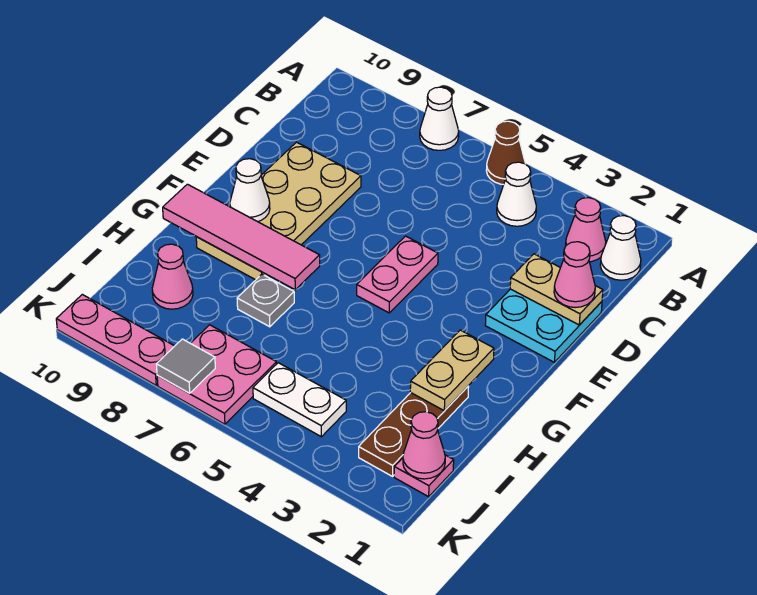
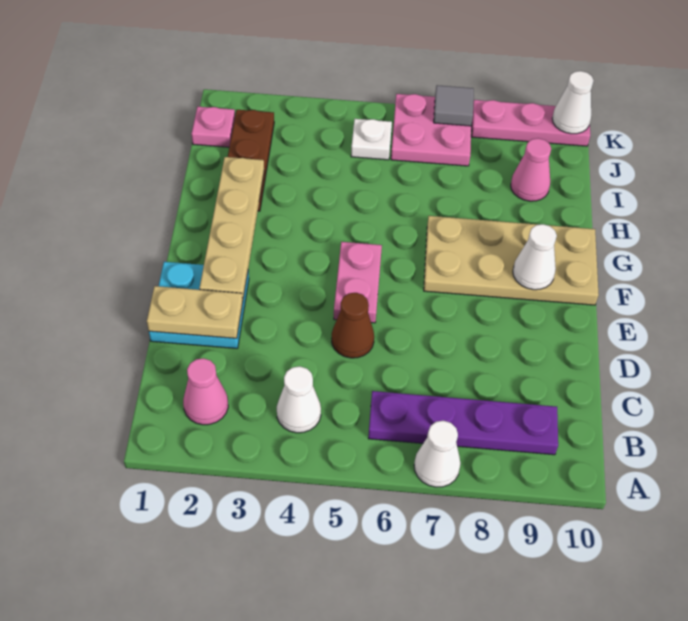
brown cone A5 level 1 -> brown cone D5 level 1
white cone B1 level 1 -> white cone K10 level 2
none -> purple plate B6:B9 level 1
pink cone D1 level 3 -> none
tan plate D8:G9 level 1 -> tan plate F7:G10 level 1
tan plate G2:H2 level 2 -> tan plate E2:H2 level 2
pink tile G7:G10 level 2 -> none
grey plate H7 level 1 -> none
pink cone J1 level 2 -> none
white plate J4:J5 level 1 -> white plate J5 level 1

